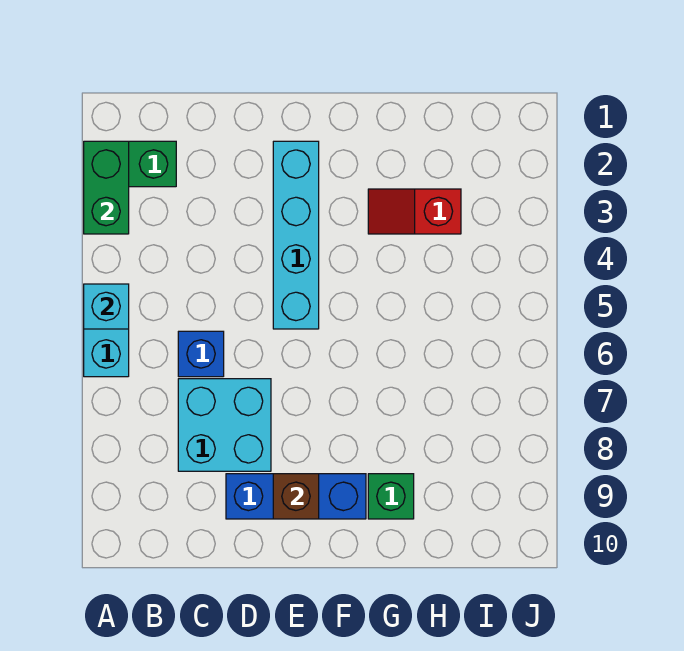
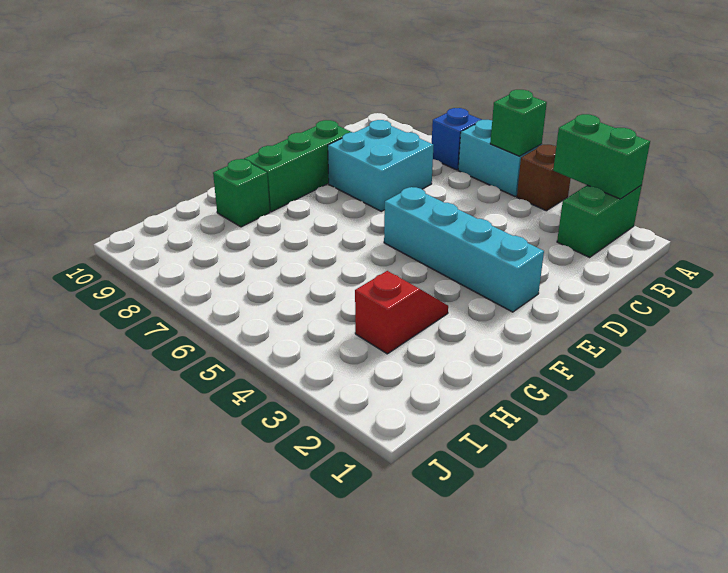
cyan brick A5 level 2 -> green brick A5 level 2
blue brick C6 level 1 -> blue brick A7 level 1
blue brick D9:F9 level 1 -> green brick D9:F9 level 1
brown brick E9 level 2 -> brown brick A4 level 1

